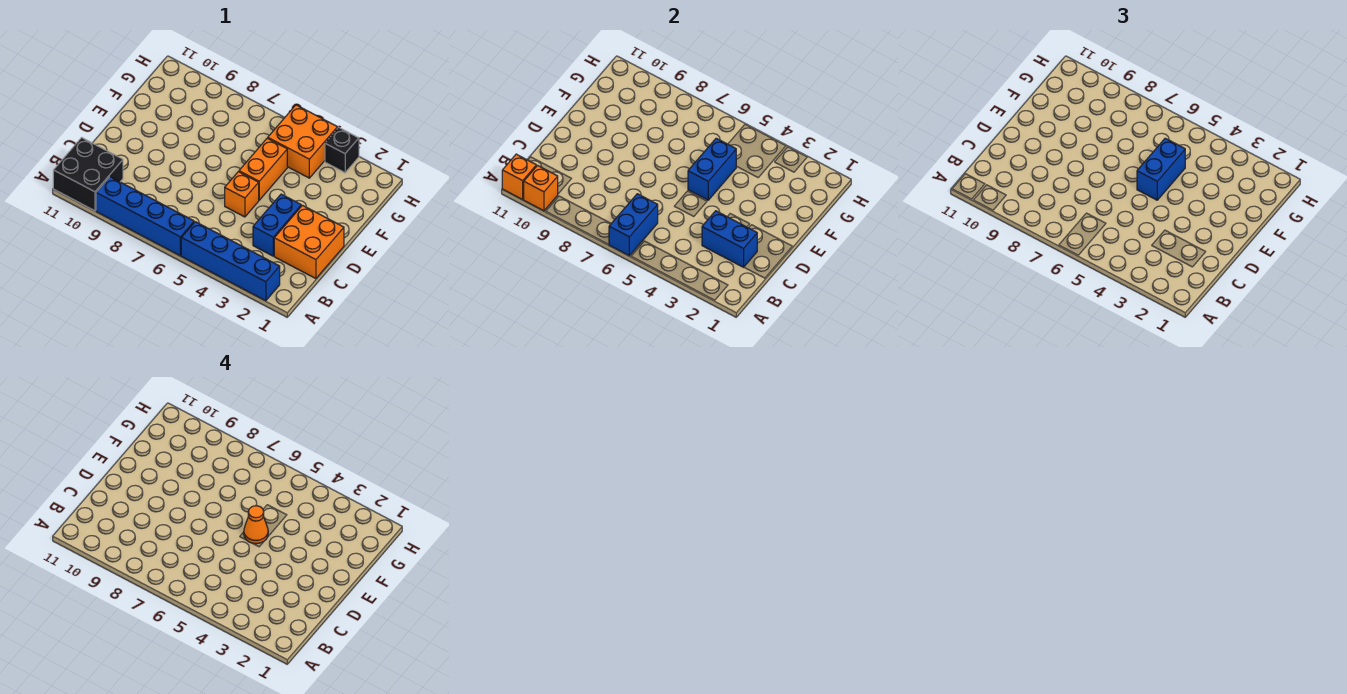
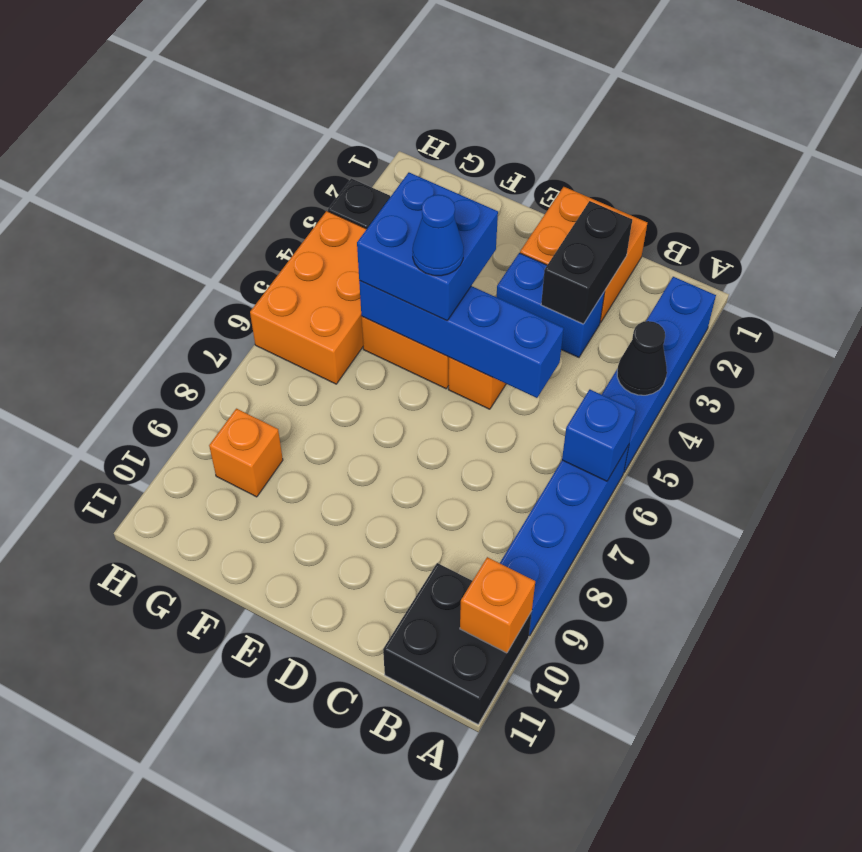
none -> black cone A4 level 2
blue brick A6:B6 level 2 -> blue brick A6 level 2
orange brick A11 level 2 -> orange brick G9 level 1
blue brick C2:C3 level 2 -> black brick C2:C3 level 2
blue brick E5:F5 level 2 -> blue brick C5:F5 level 2
blue brick E5:F5 level 3 -> blue brick E4:F5 level 3
orange cone E5 level 4 -> blue cone E5 level 4
orange brick G4:H5 level 1 -> orange brick G4:H6 level 1

